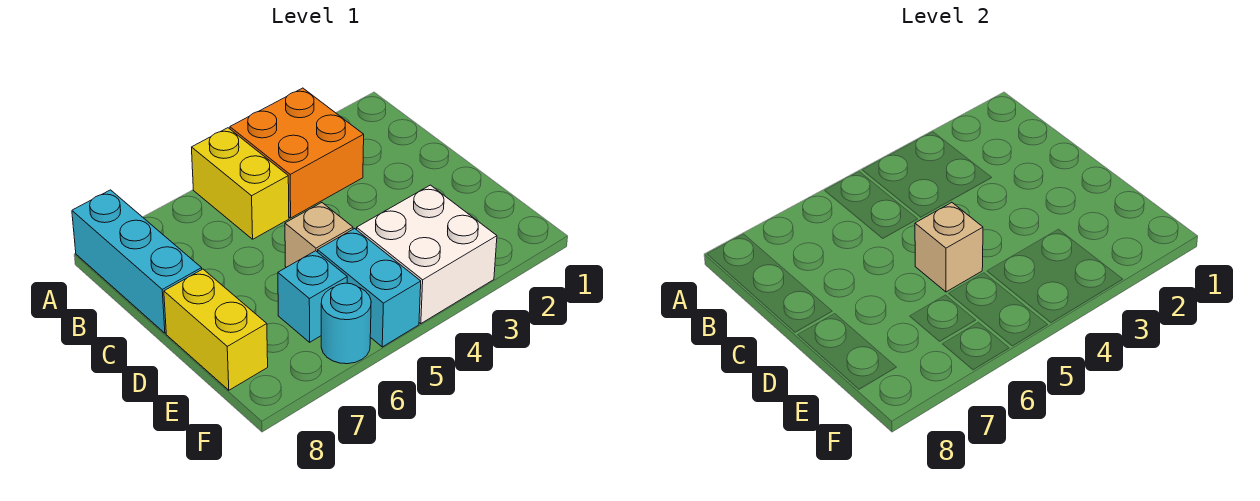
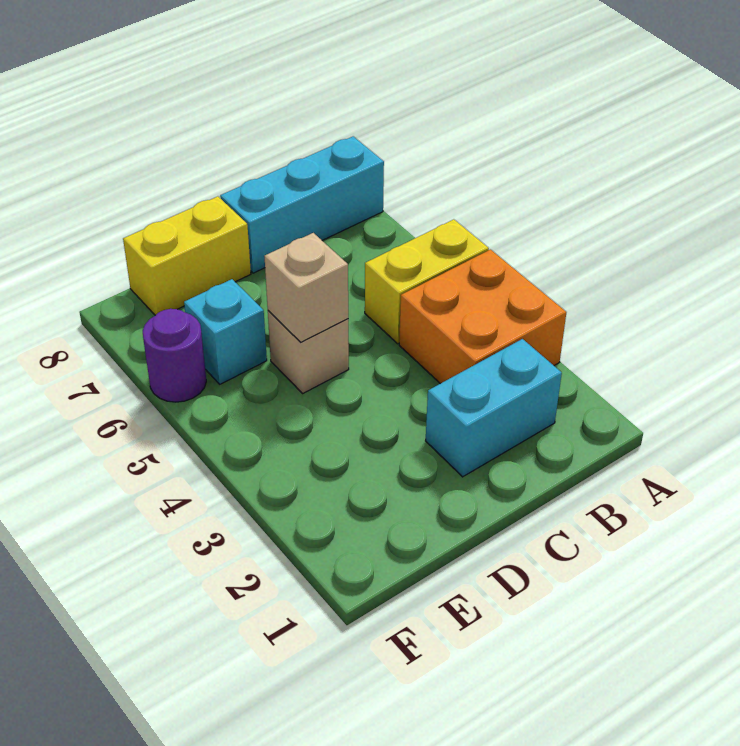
white brick E3:F4 level 1 -> none
cyan brick E5:F5 level 1 -> cyan brick B2:C2 level 1
cyan round brick F6 level 1 -> purple round brick F6 level 1

